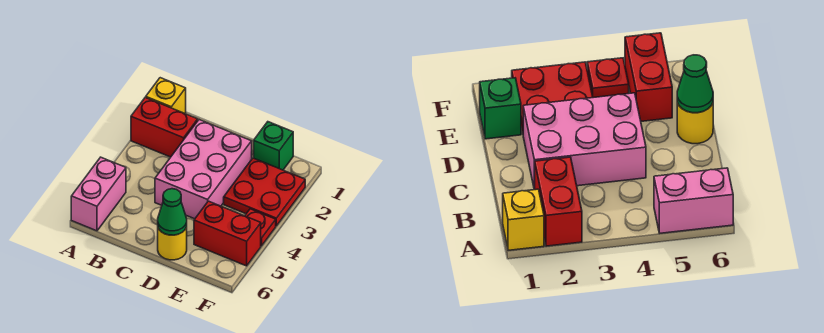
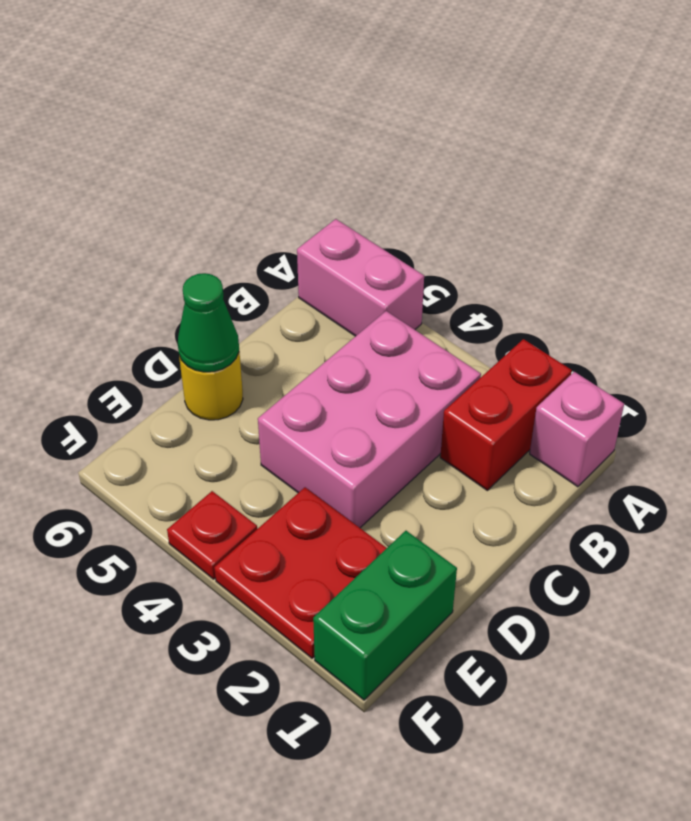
yellow brick A1 level 1 -> pink brick A1 level 1
pink brick C2:D4 level 1 -> pink brick B3:D4 level 1
green brick E1 level 1 -> green brick E1:F1 level 1
red brick E5:F5 level 1 -> none

